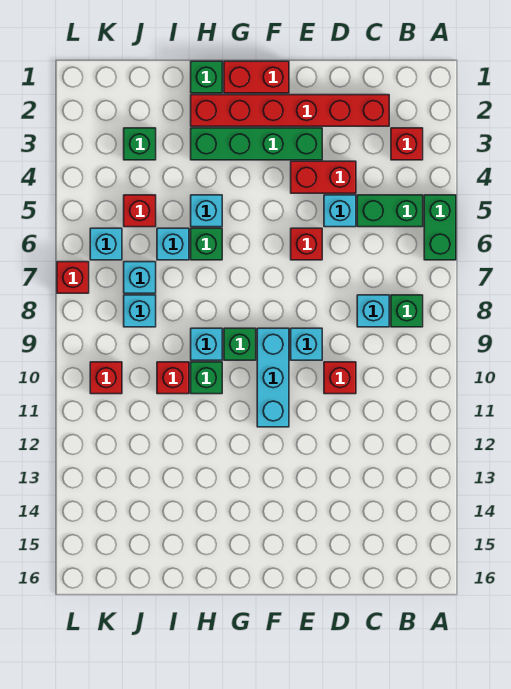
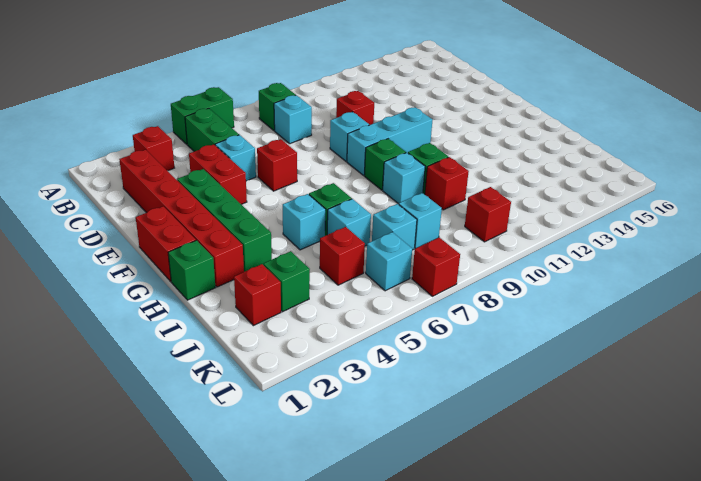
none -> red brick J2 level 1

